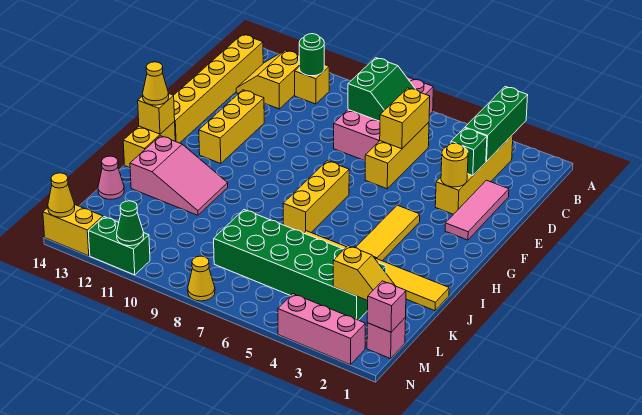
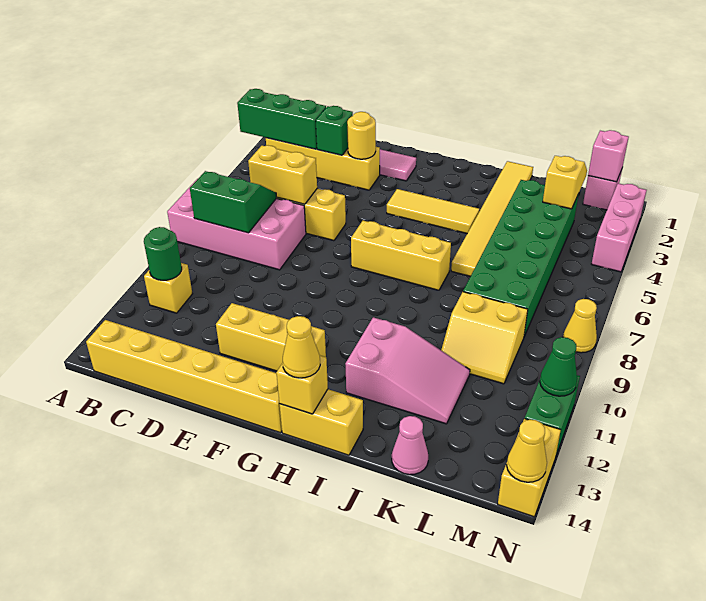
yellow slope B12:C13 level 1 top 12 -> yellow slope K9:L10 level 1 top 9
pink slope I11:J13 level 1 top 13 -> pink slope I11:K12 level 1 top I

